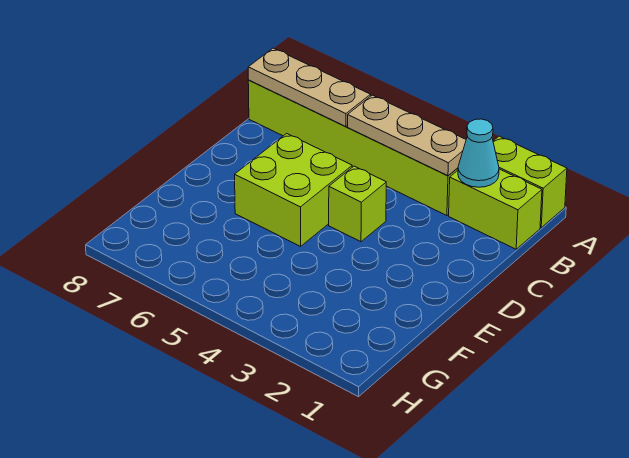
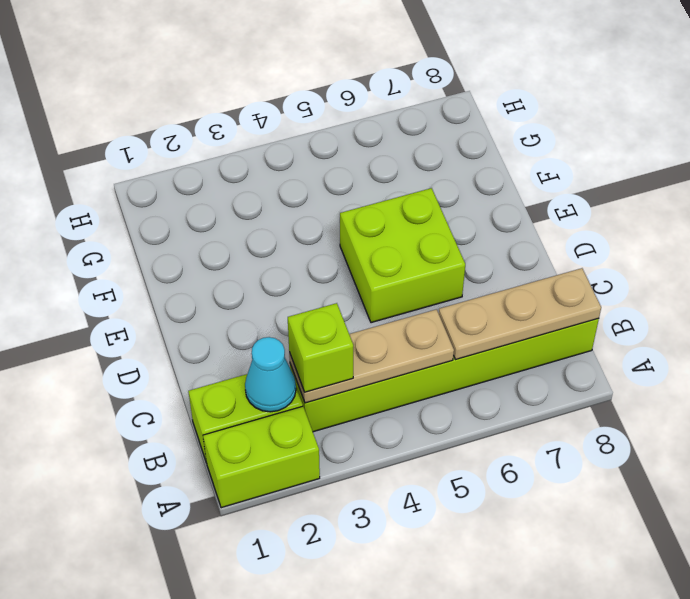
lime brick D4 level 1 -> lime brick B3 level 3

